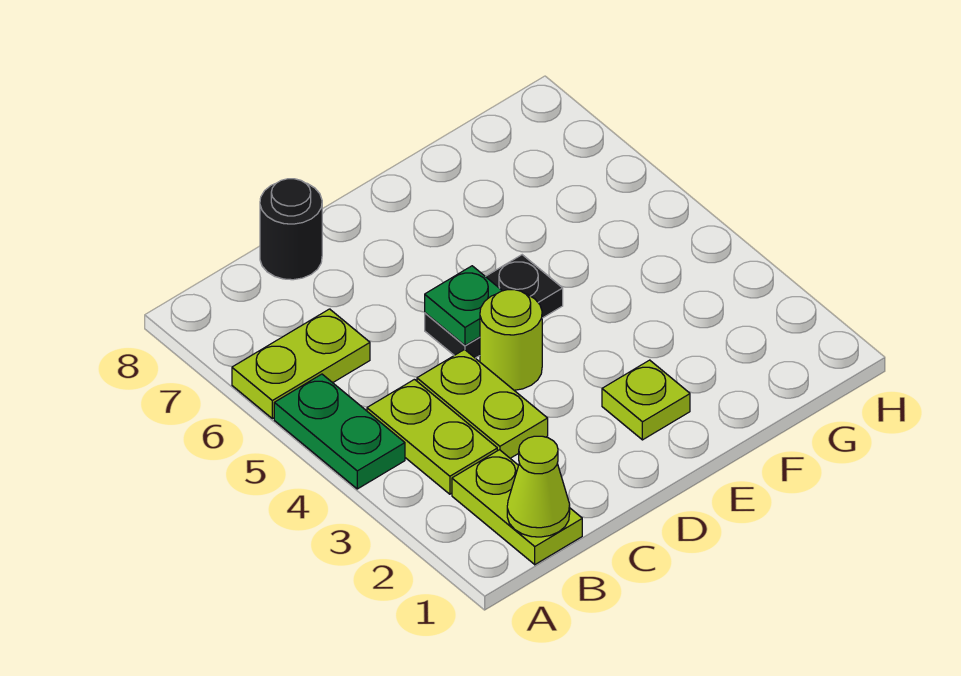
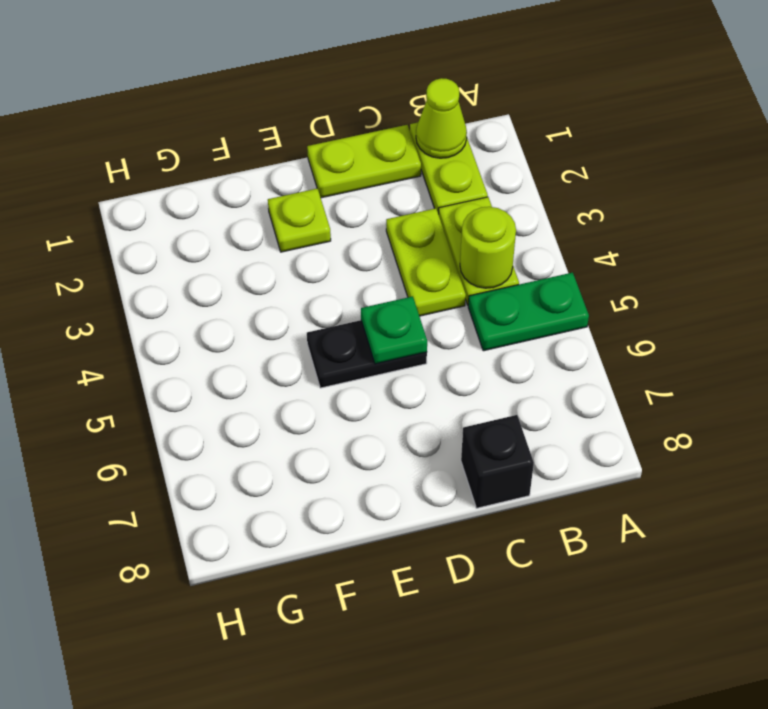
green plate A4:A5 level 1 -> green plate A5:B5 level 1
lime plate A6:B6 level 1 -> lime plate C1:D1 level 1
black round brick C8 level 1 -> black brick C8 level 1
lime round brick D4 level 1 -> lime round brick B4 level 2

